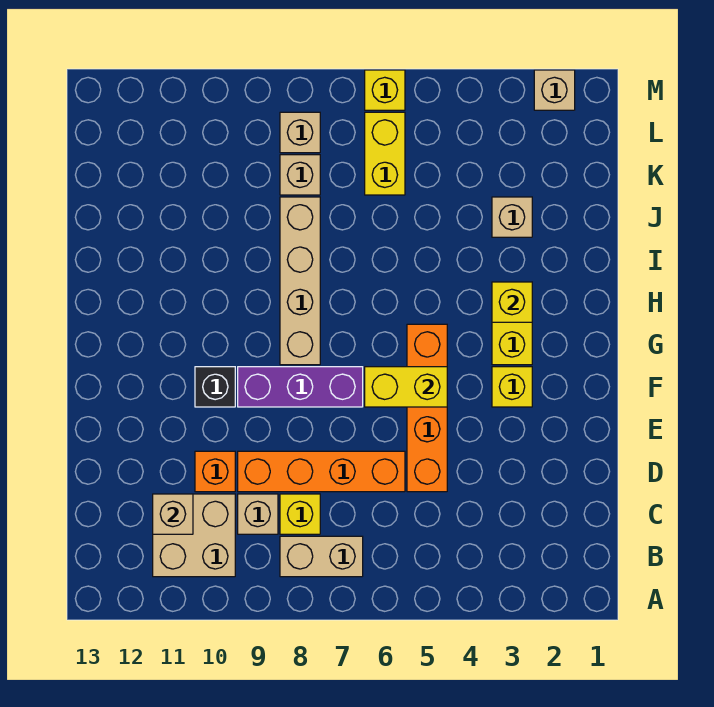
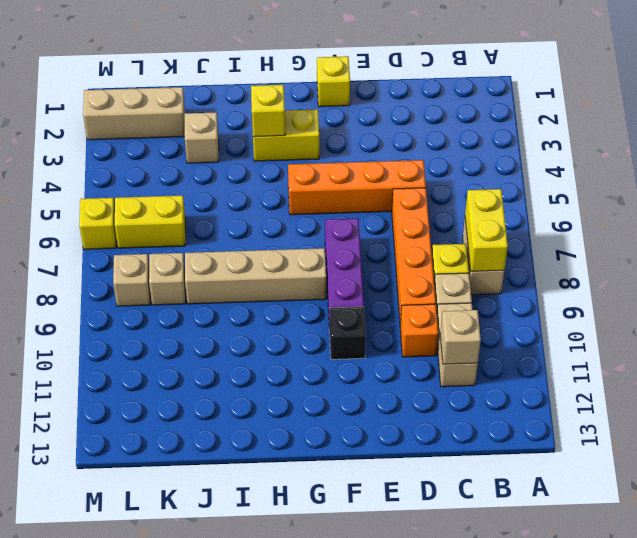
tan brick B10:C11 level 1 -> tan brick C10:C11 level 1
yellow brick F3 level 1 -> yellow brick F1 level 1
yellow brick F5:F6 level 2 -> yellow brick B7:B8 level 2
tan brick M2 level 1 -> tan brick K2:M2 level 1

